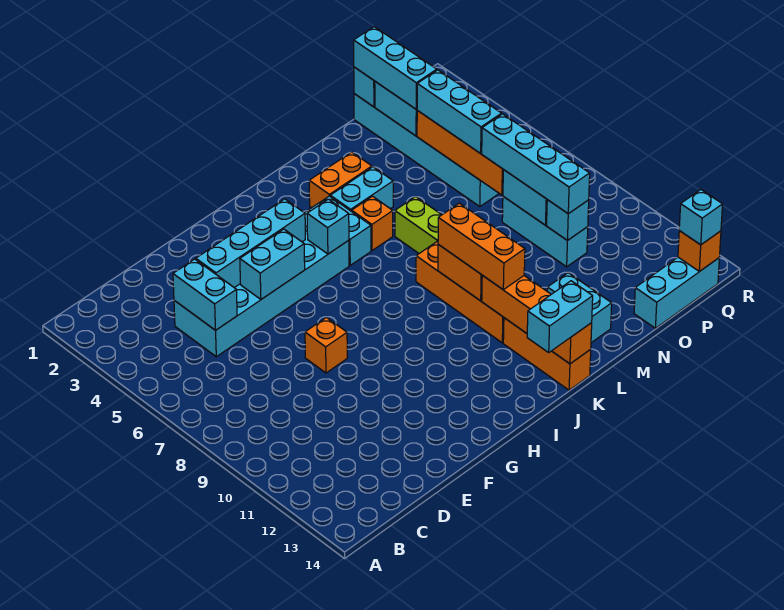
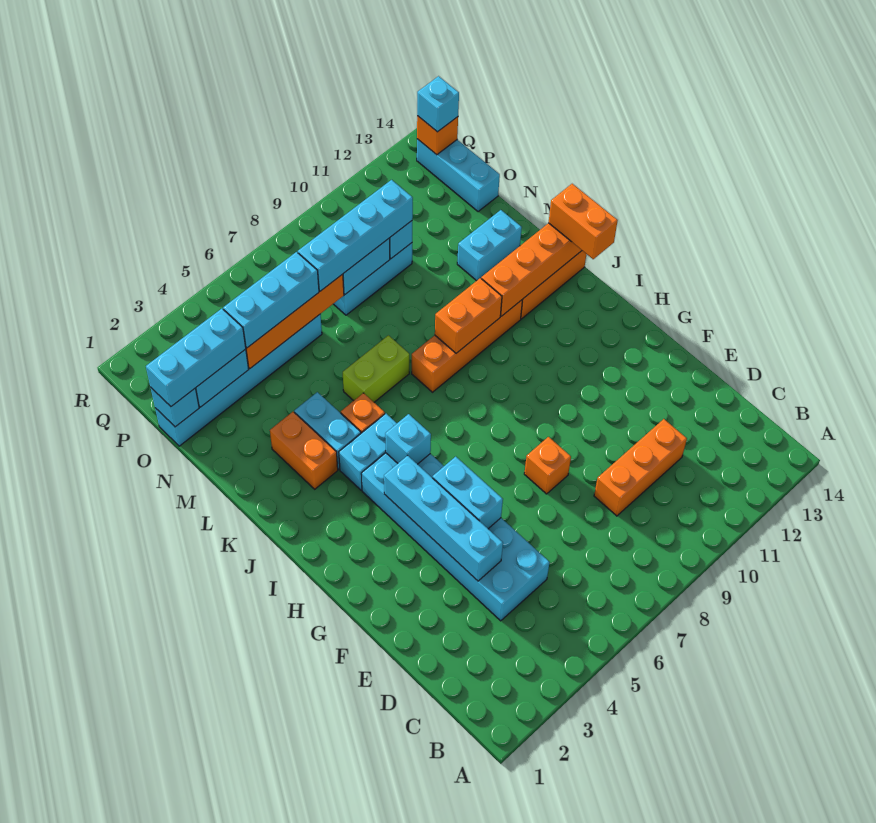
cyan brick D4:D5 level 2 -> none
cyan brick J14:K14 level 3 -> orange brick J14:K14 level 3
orange brick K9:K11 level 3 -> orange brick D9:D11 level 1

